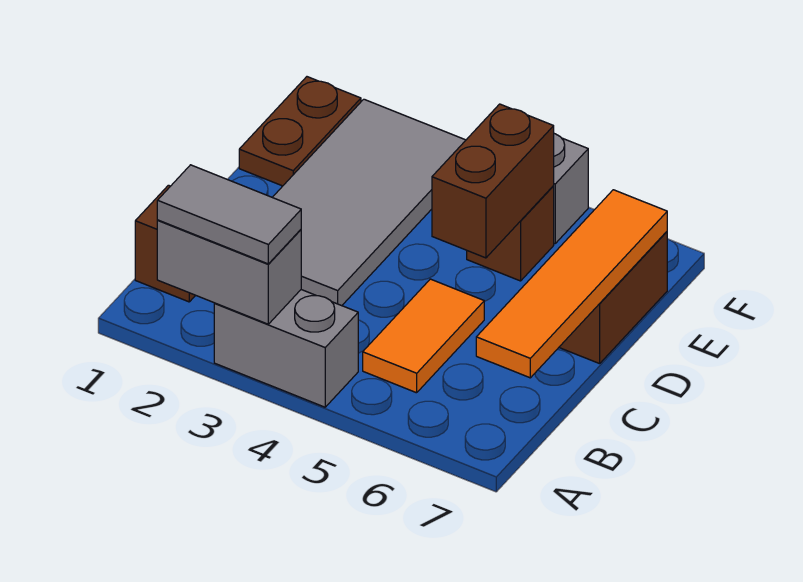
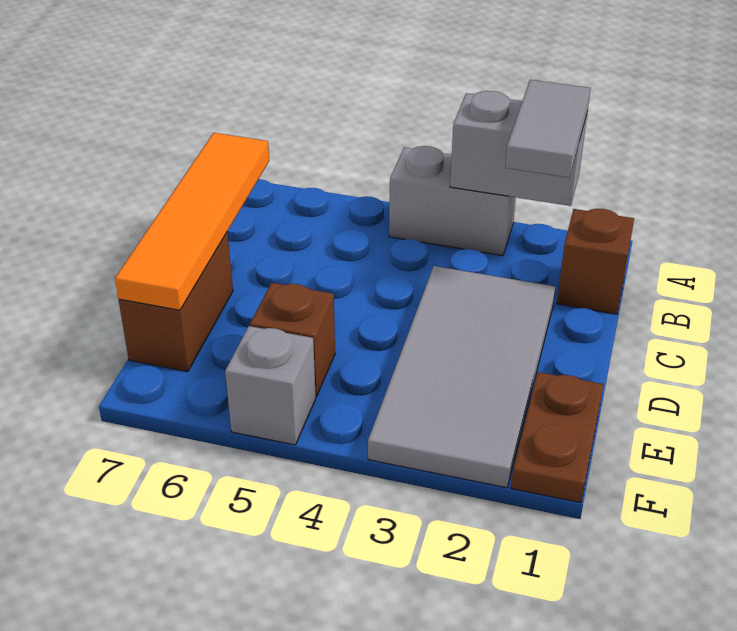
grey tile A2:A3 level 3 -> grey tile A2:B2 level 3
orange tile B5:C5 level 1 -> none
brown brick D5:E5 level 2 -> none

